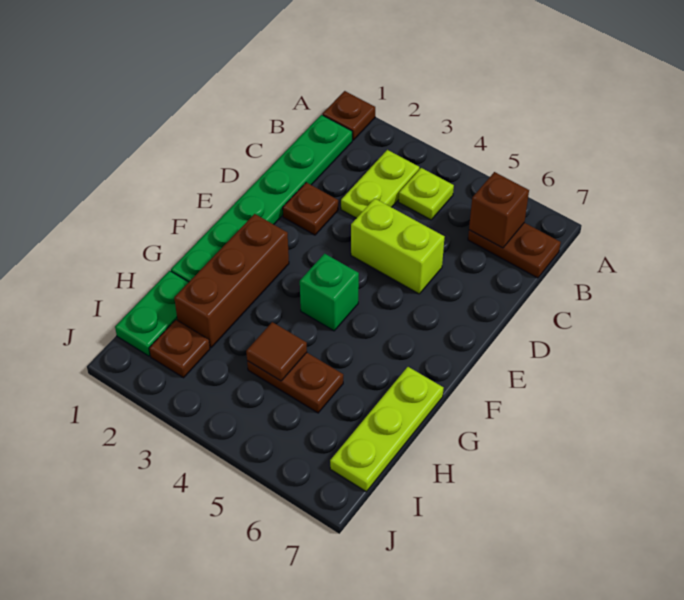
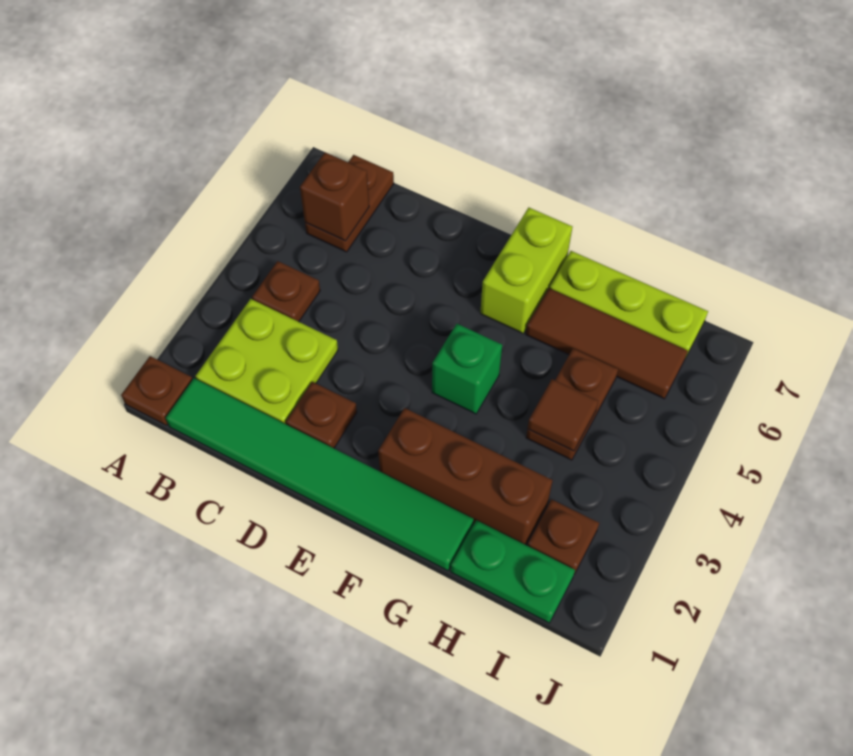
green plate B1:G1 level 1 -> green tile B1:G1 level 1
lime plate B3:C3 level 1 -> lime plate B2:C3 level 1
lime plate B4 level 1 -> brown plate B4 level 1
lime brick D4:D5 level 1 -> lime brick F6:F7 level 1
none -> brown tile G6:I6 level 1

